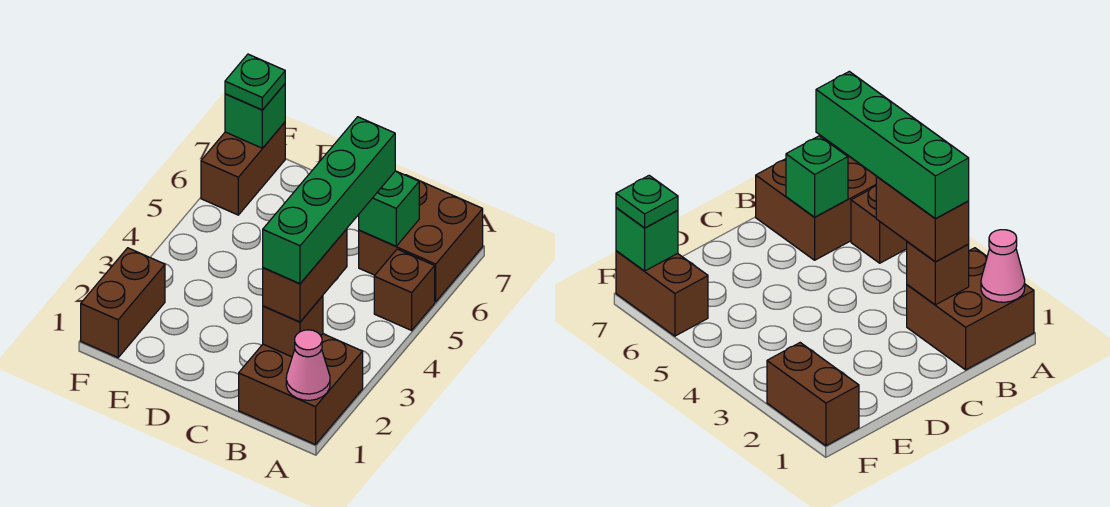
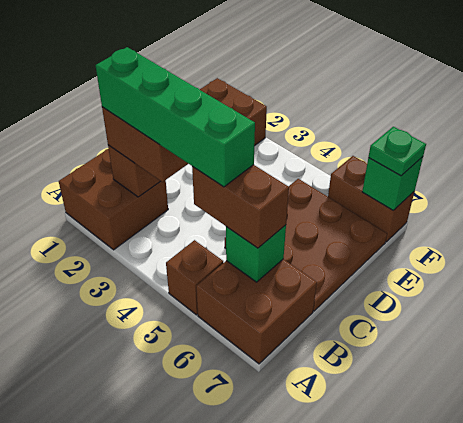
pink cone A1 level 2 -> none
none -> brown brick B5:B6 level 3
none -> brown plate C5:E7 level 1

